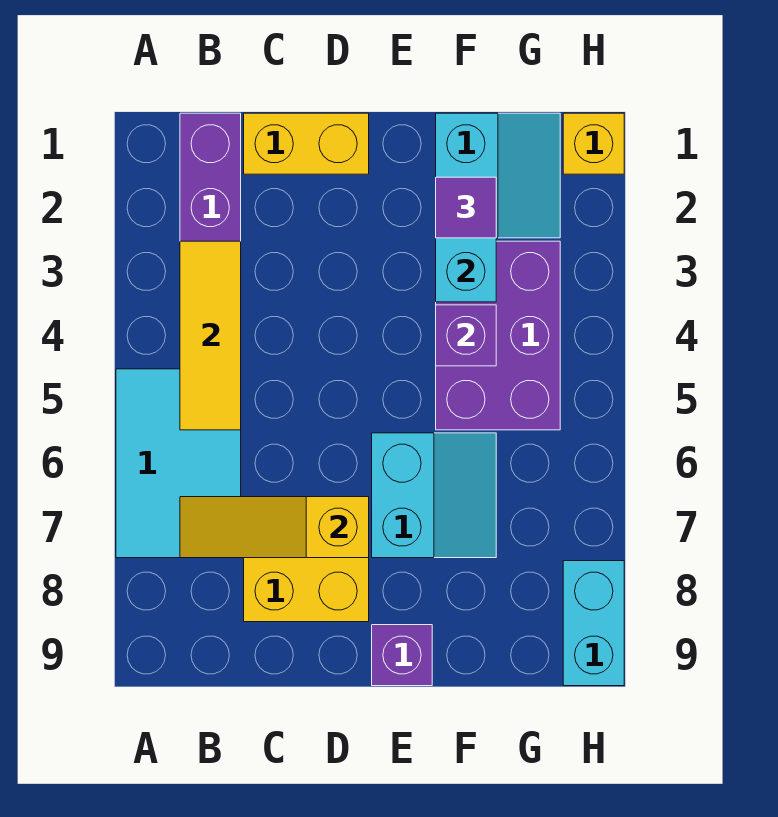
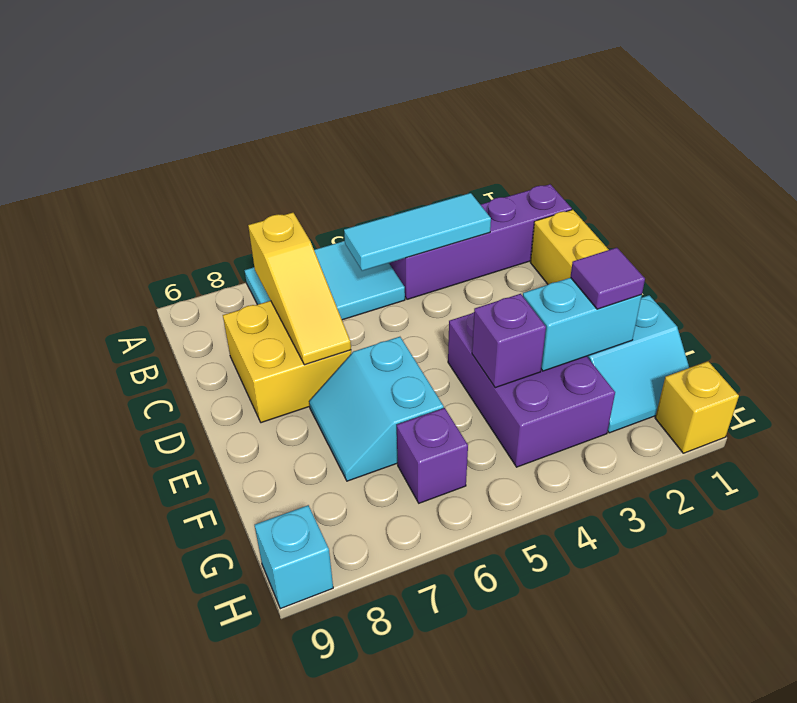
yellow tile B3:B5 level 2 -> cyan tile B3:B5 level 2
yellow slope B7:D7 level 2 top D -> yellow slope B7:D7 level 2 top B
cyan slope E6:F7 level 1 top E -> cyan slope E6:F7 level 1 top 6
purple brick E9 level 1 -> purple brick G6 level 1
purple brick F3:G5 level 1 -> purple brick E3:G4 level 1
cyan brick H8:H9 level 1 -> cyan brick H9 level 1

